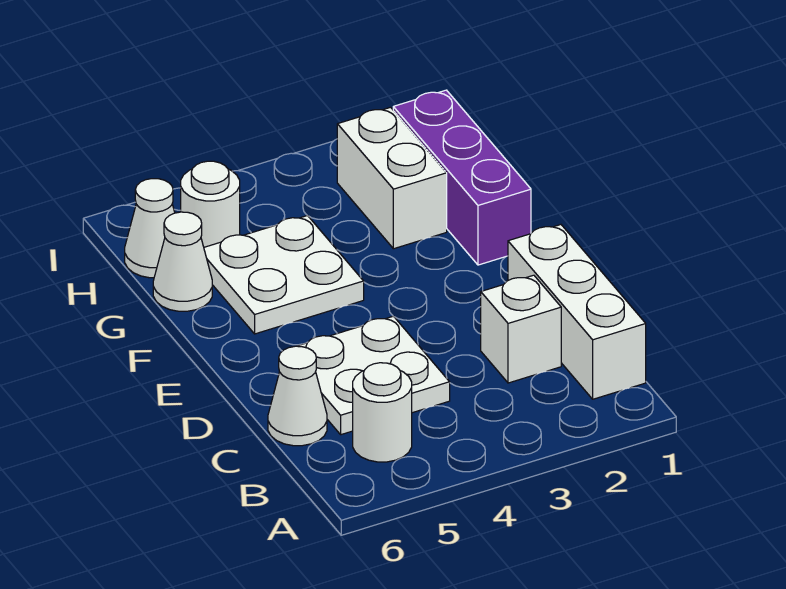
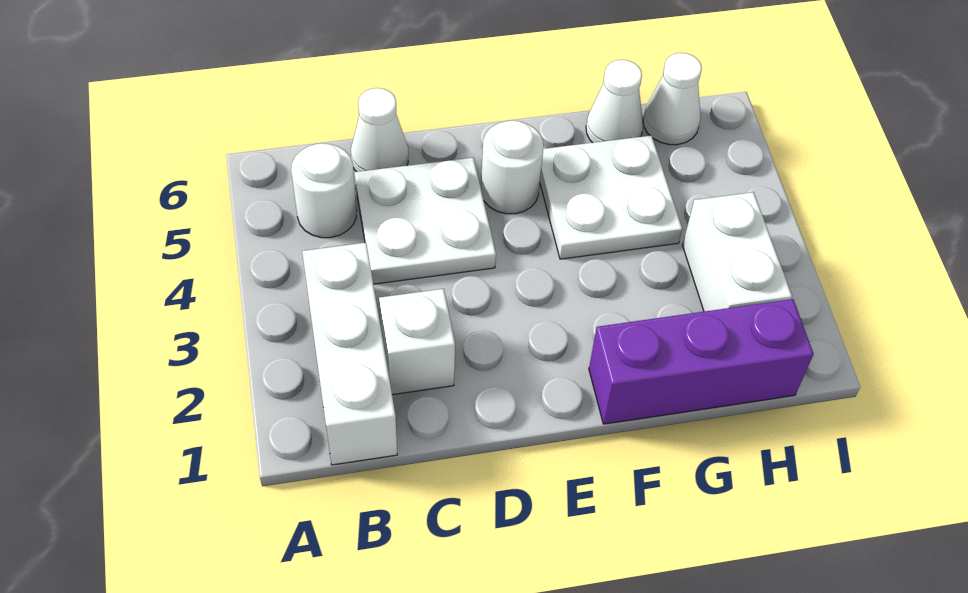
white brick B1:D1 level 1 -> white brick B1:B3 level 1
white brick G2:H2 level 1 -> white brick H2:H3 level 1
white round brick H5 level 1 -> white round brick E5 level 1

